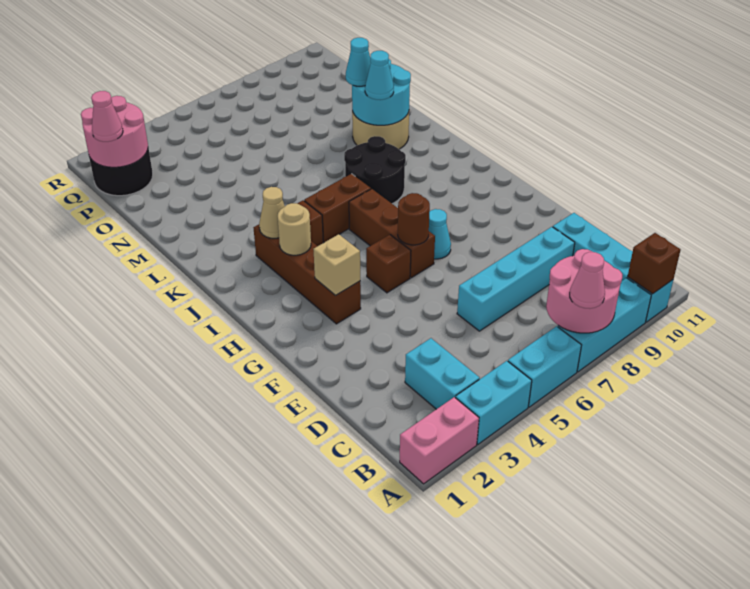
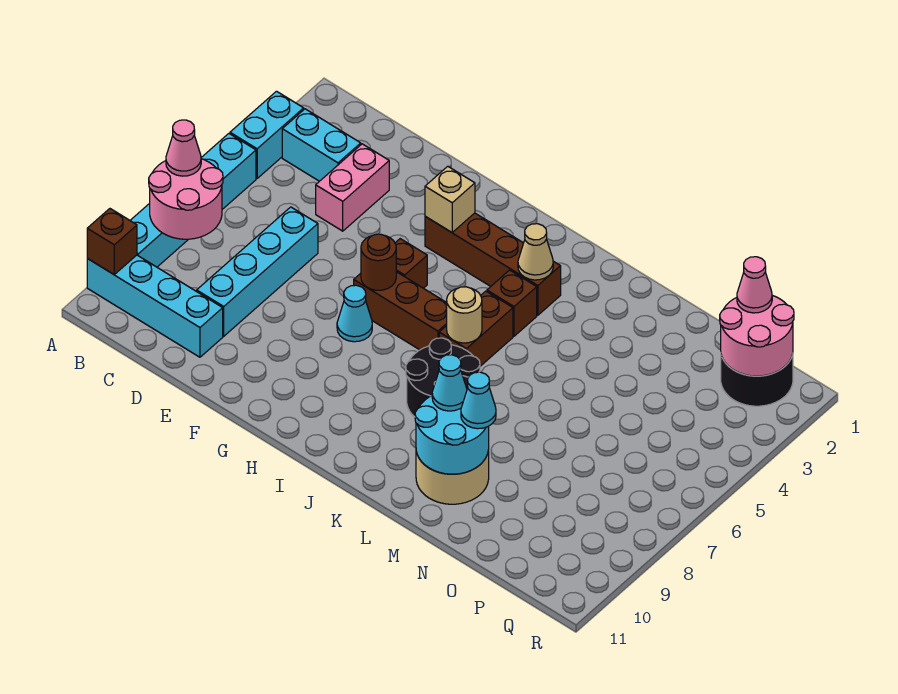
pink brick A1:A2 level 1 -> pink brick D3:D4 level 1
tan round brick I3 level 2 -> tan round brick J6 level 2

